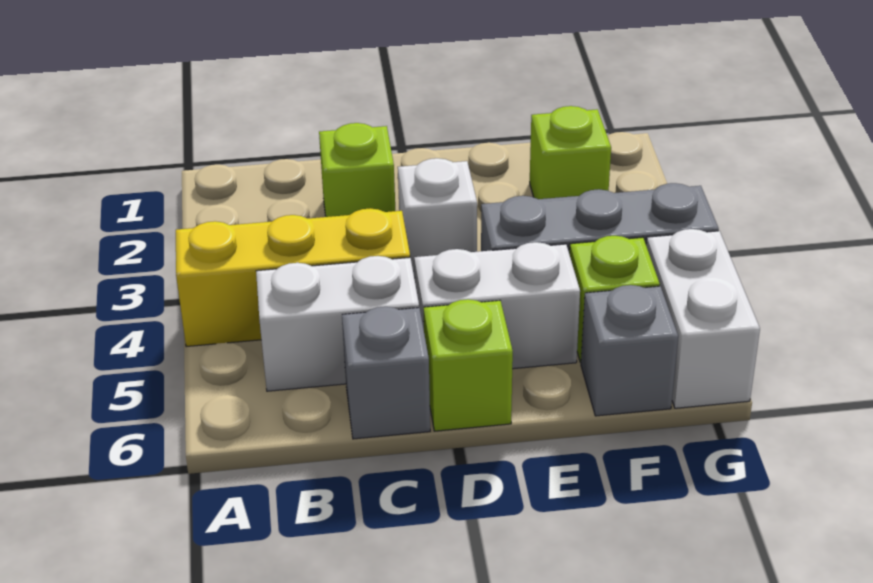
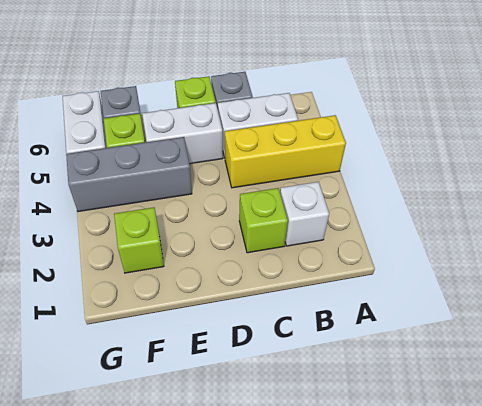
white brick D3 level 1 -> white brick B2 level 1

